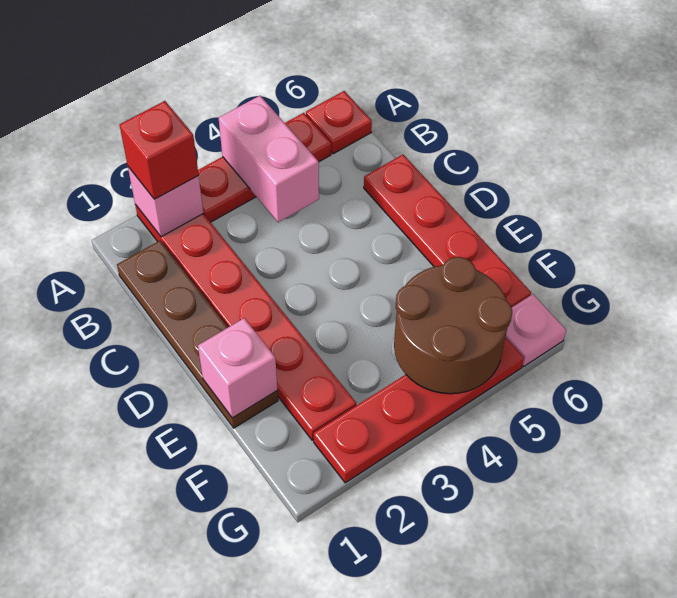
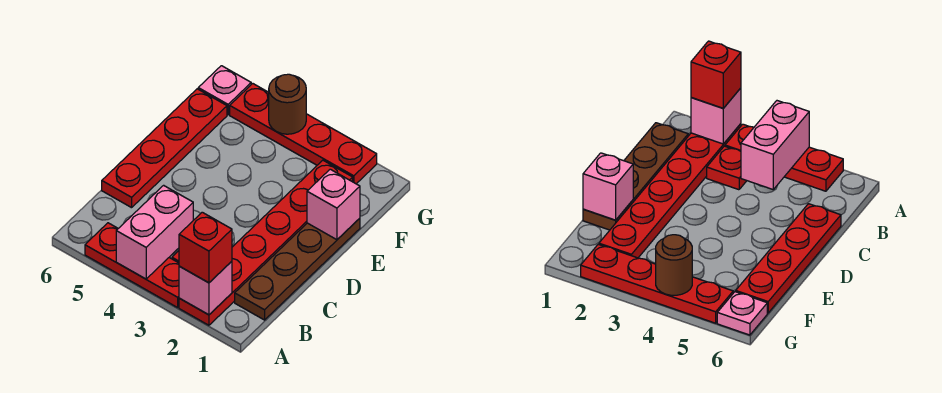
red plate A6 level 1 -> red plate B3 level 1
brown round brick F4:G5 level 2 -> brown round brick G4 level 2

